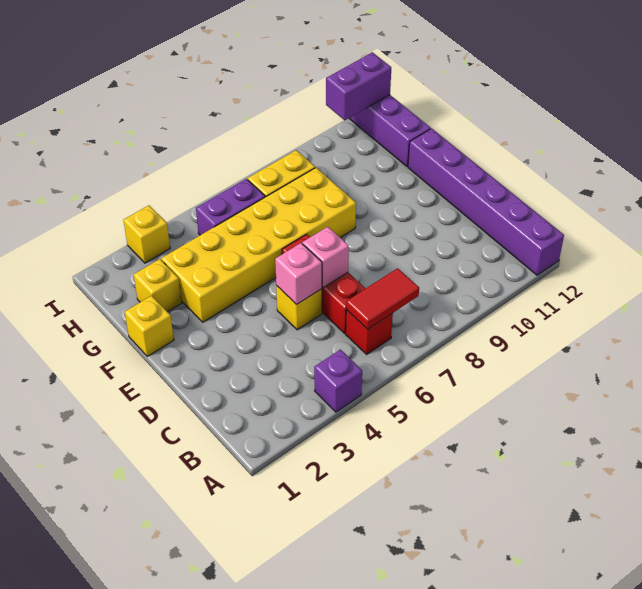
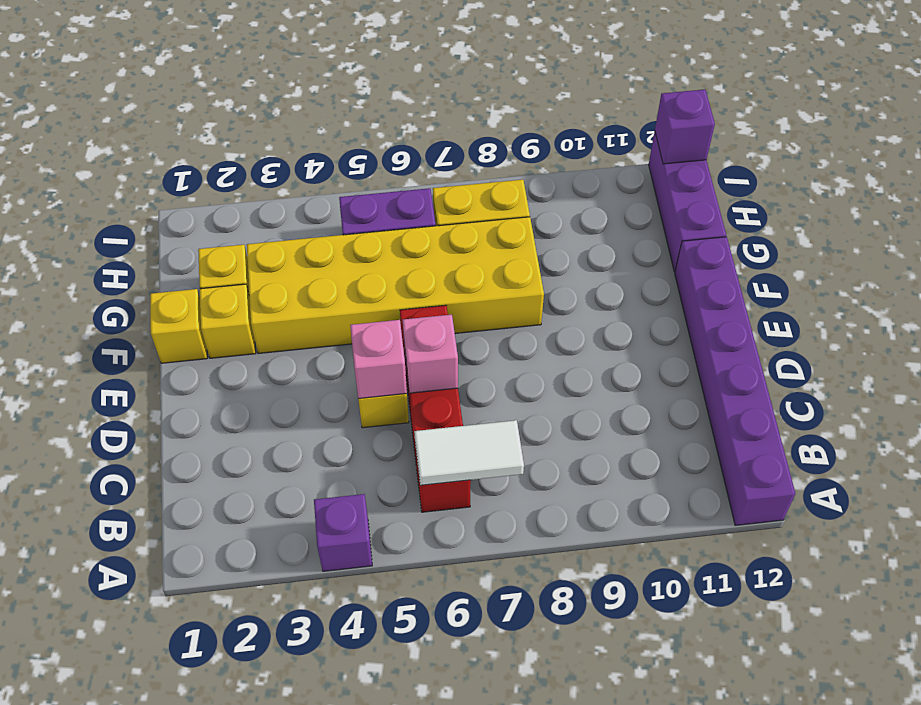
red tile B6:B7 level 2 -> white tile B6:B7 level 2
yellow brick I3 level 1 -> yellow brick F2 level 1
purple brick I11:I12 level 2 -> purple brick I12 level 2

